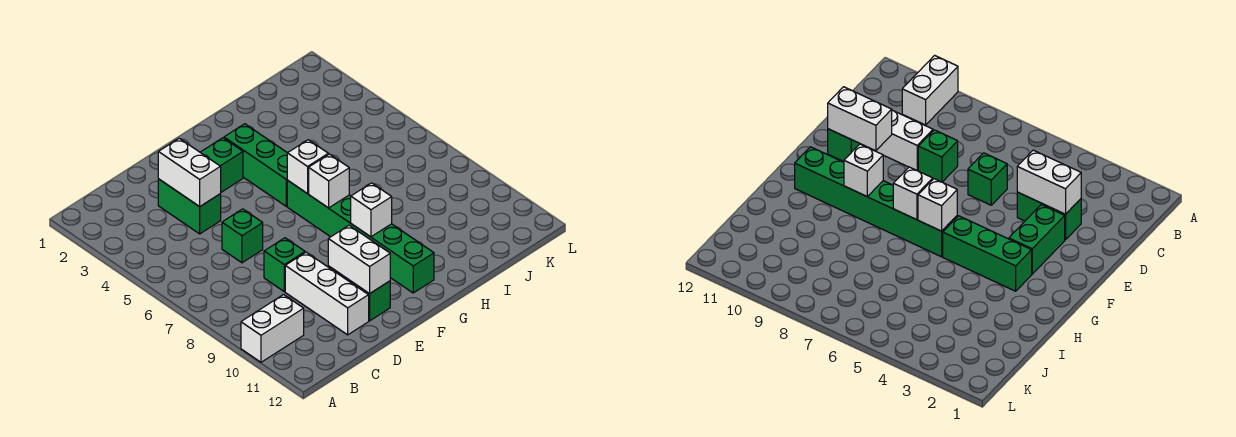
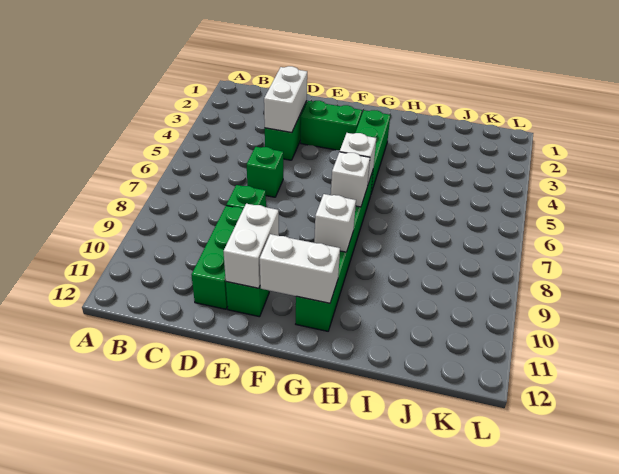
white brick A10:B10 level 1 -> white brick F11:G11 level 2
white brick D9:D11 level 1 -> green brick D9:D11 level 1

